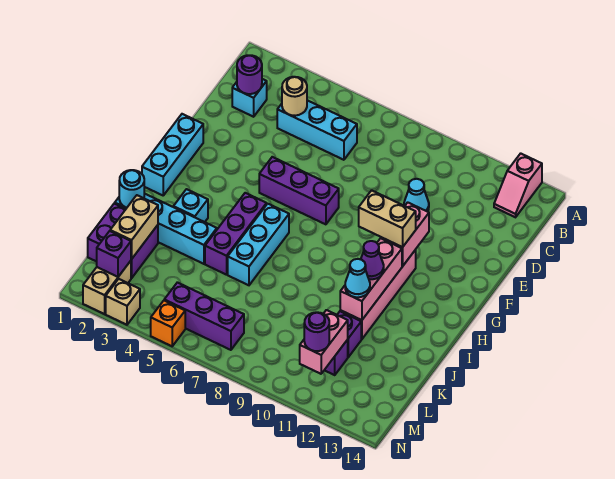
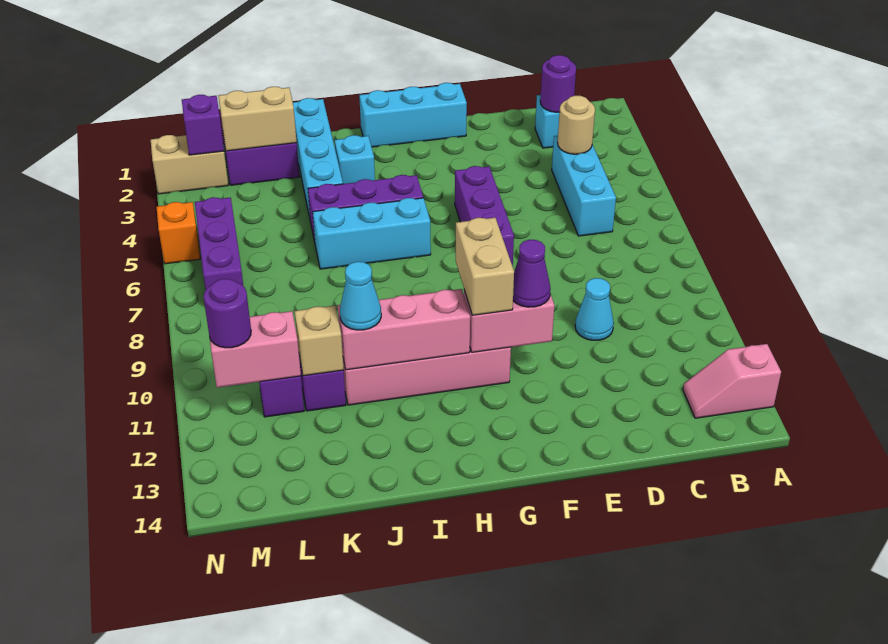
purple cone I11 level 3 -> purple cone F11 level 3
cyan round brick J1 level 2 -> none
tan brick N3 level 1 -> tan brick K11 level 2

